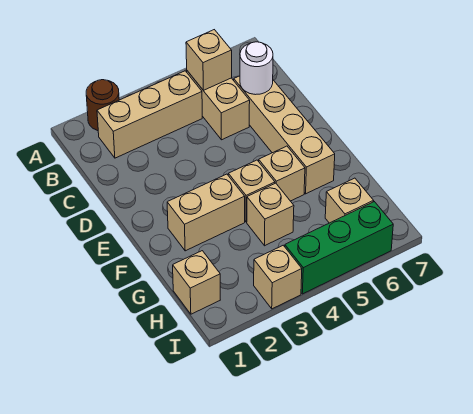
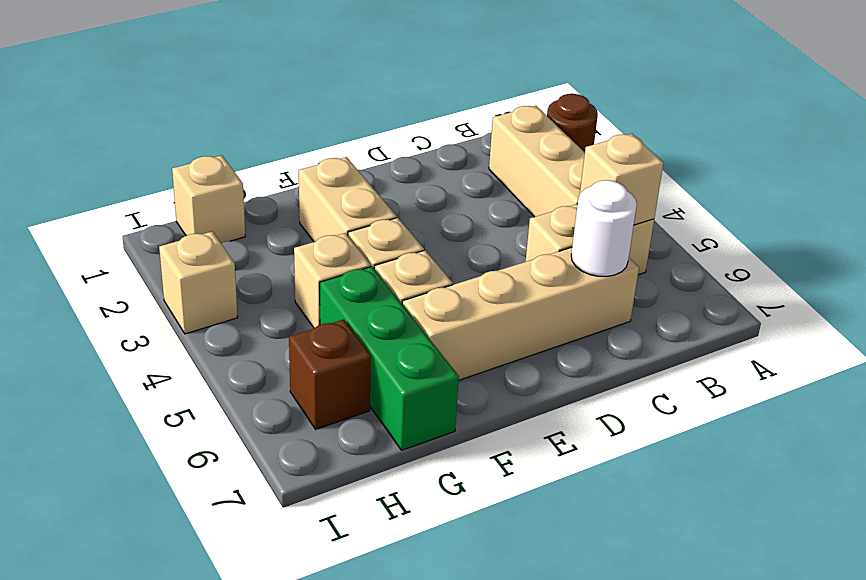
tan brick H6 level 1 -> brown brick H6 level 1
green brick I4:I6 level 1 -> green brick G5:G7 level 1

